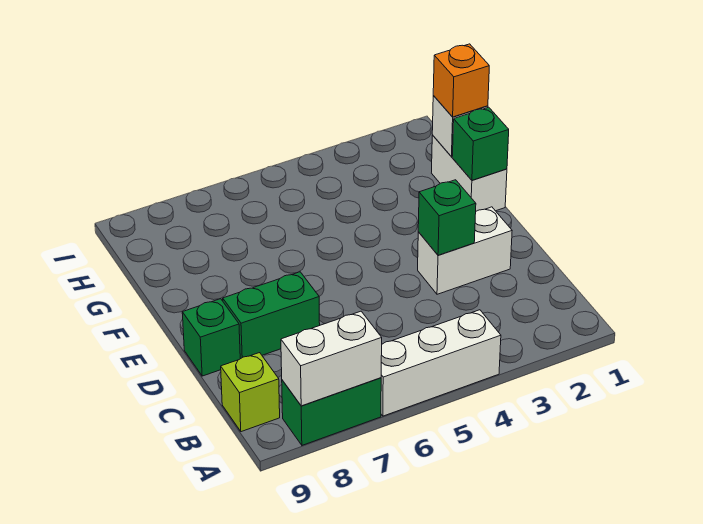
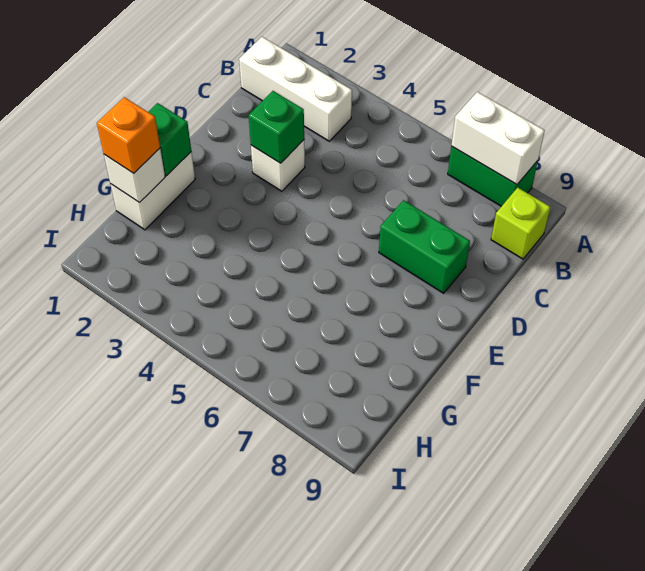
white brick A4:A6 level 1 -> white brick B1:B3 level 1
white brick D2:D3 level 1 -> white brick D3 level 1
green brick D9 level 1 -> none

